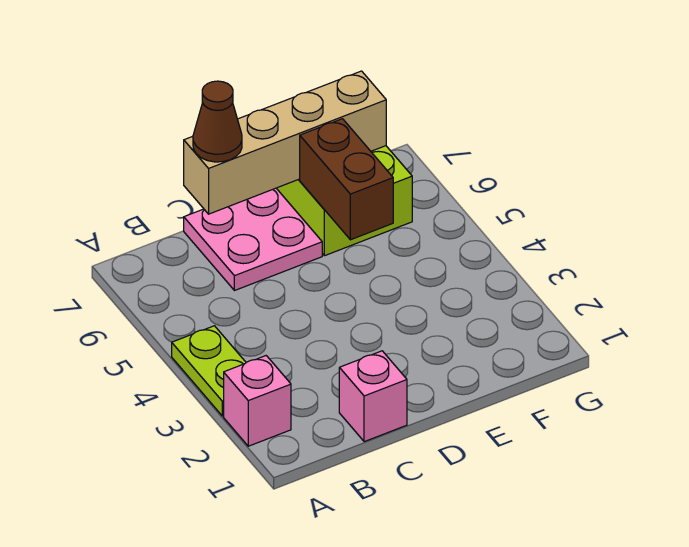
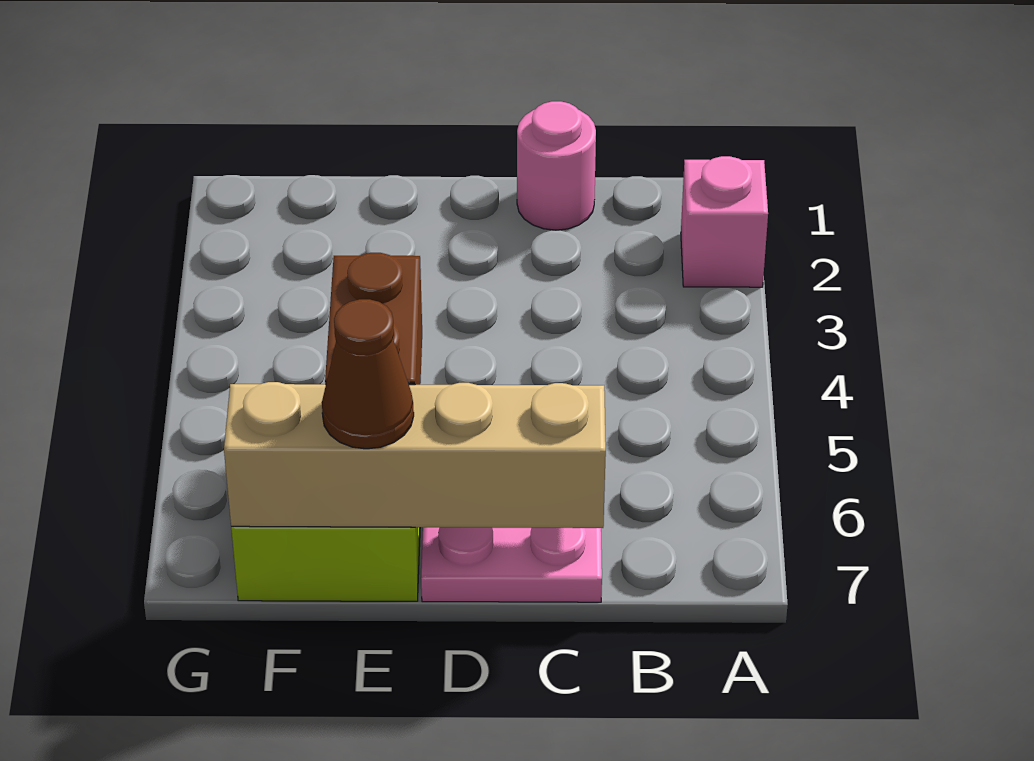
lime plate A3:A4 level 1 -> none
pink brick C1 level 1 -> pink round brick C1 level 1
brown cone C7 level 3 -> brown cone E7 level 3

